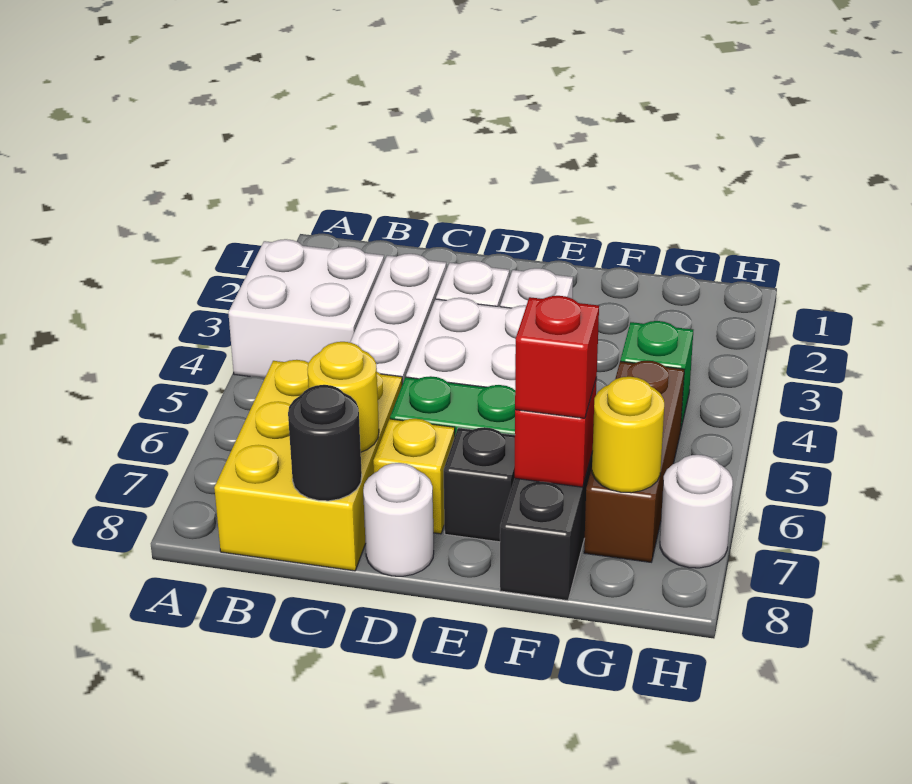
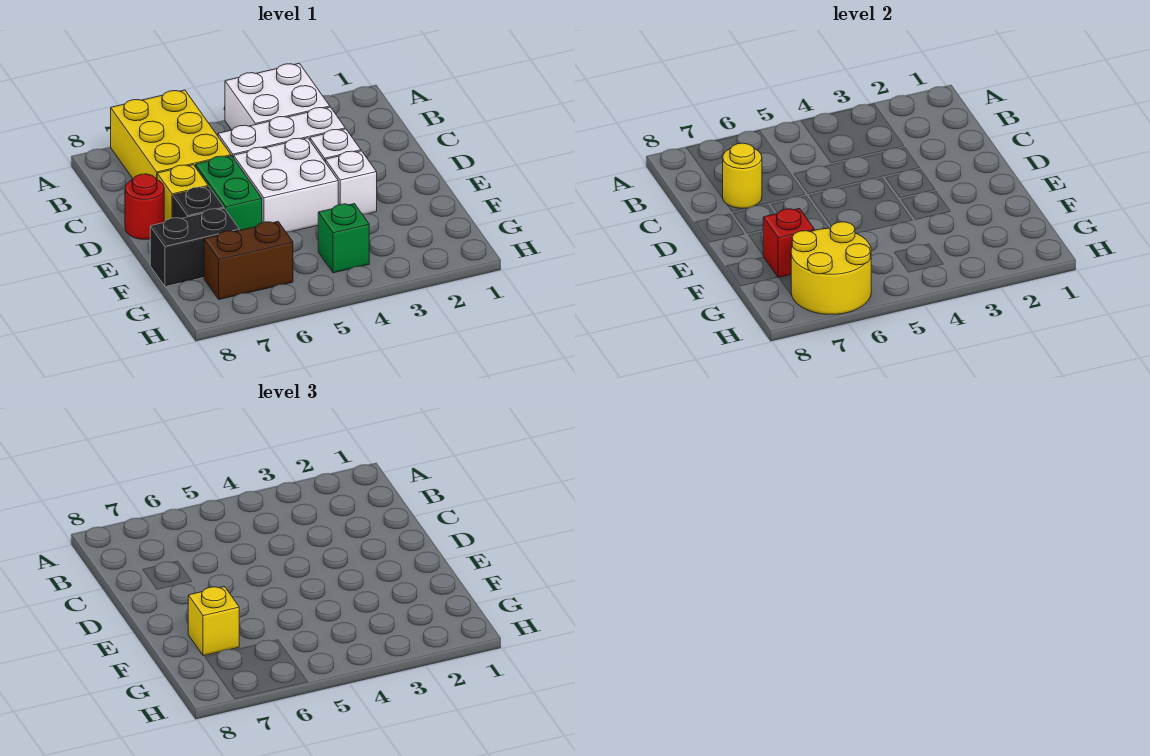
yellow brick B6:C8 level 1 -> yellow brick A6:C7 level 1
black round brick C8 level 2 -> none
white round brick D8 level 1 -> red round brick D8 level 1
red brick F7 level 3 -> yellow brick F7 level 3
brown brick G5:G7 level 1 -> brown brick G6:G7 level 1
yellow round brick G7 level 2 -> yellow round brick G6:H7 level 2
white round brick H7 level 1 -> none

